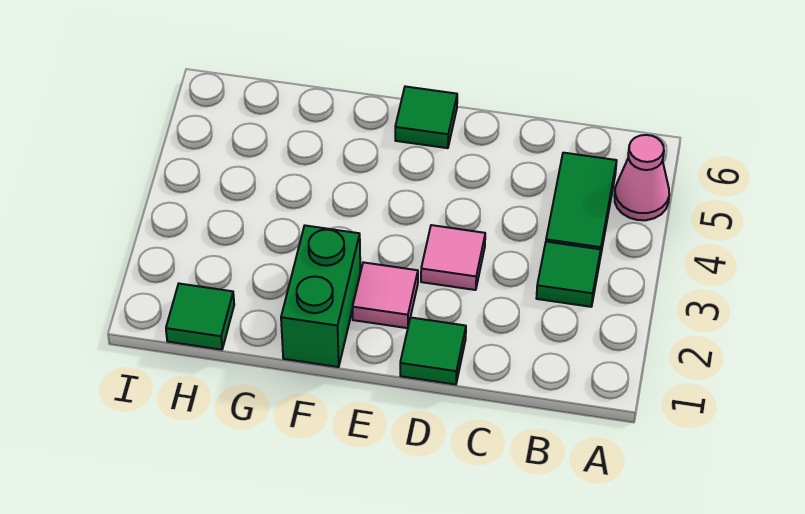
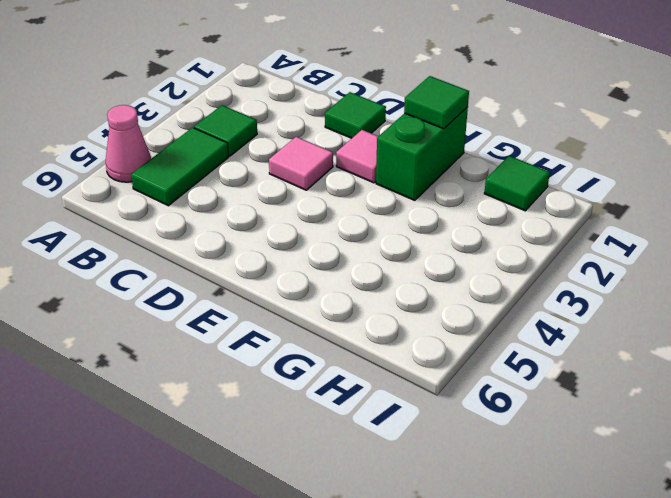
green tile E6 level 1 -> green tile F1 level 2

